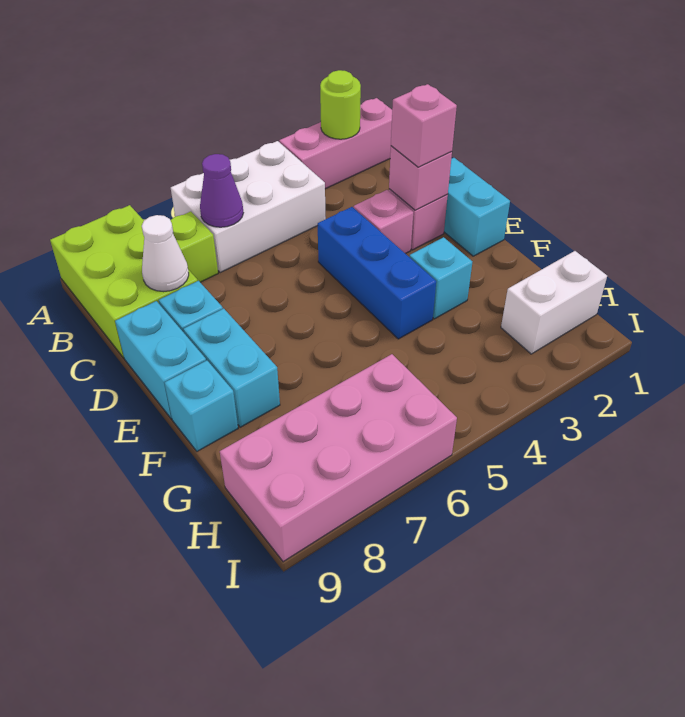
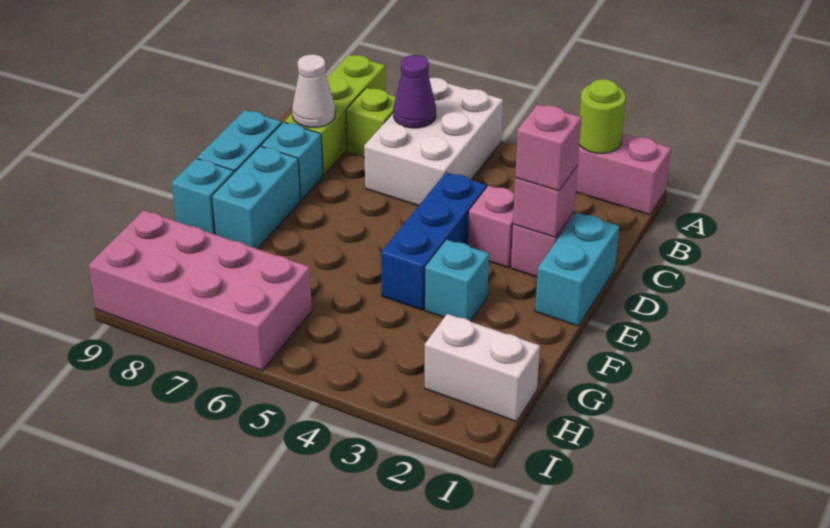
white brick A4:B6 level 1 -> white brick A5:C6 level 1
lime brick A8:C9 level 1 -> lime brick A8:C8 level 1

